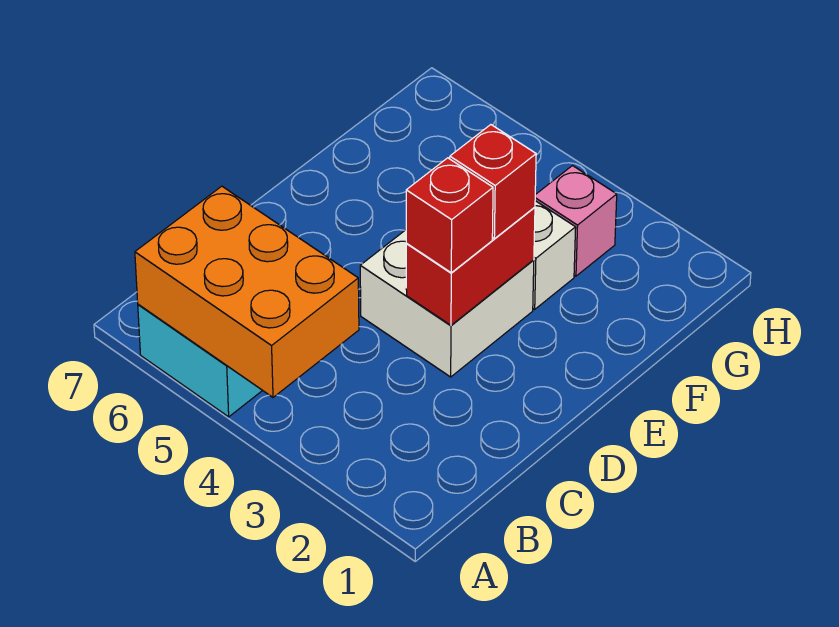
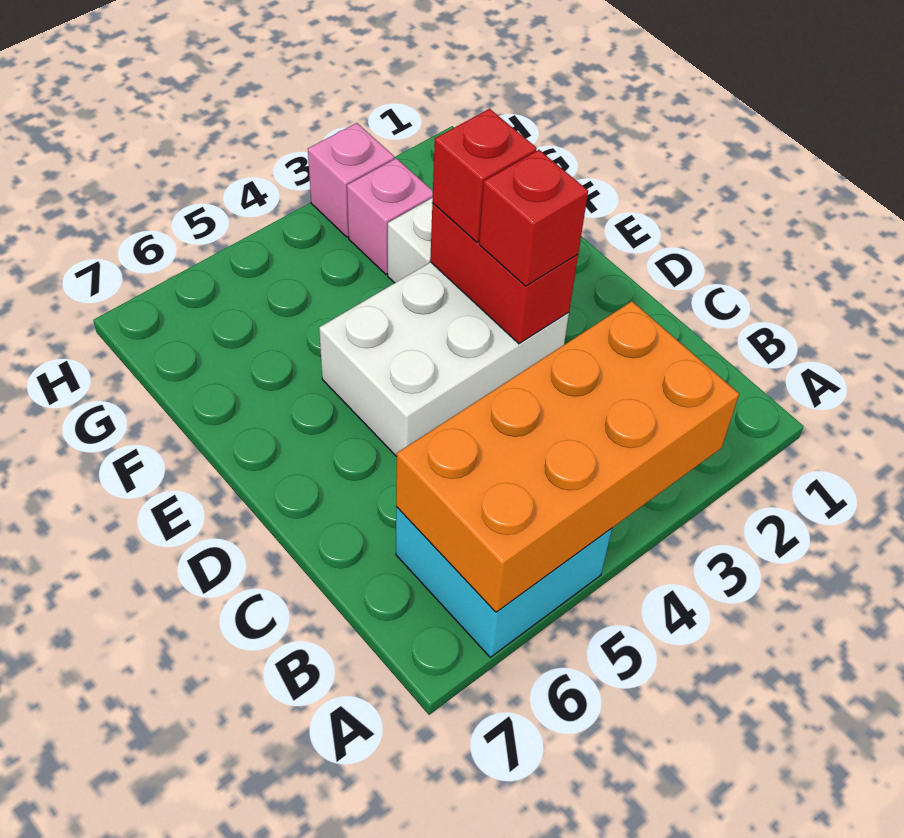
orange brick A4:B6 level 2 -> orange brick A3:B6 level 2
white brick D3:E4 level 1 -> white brick D3:E5 level 1
none -> pink brick H3 level 1

